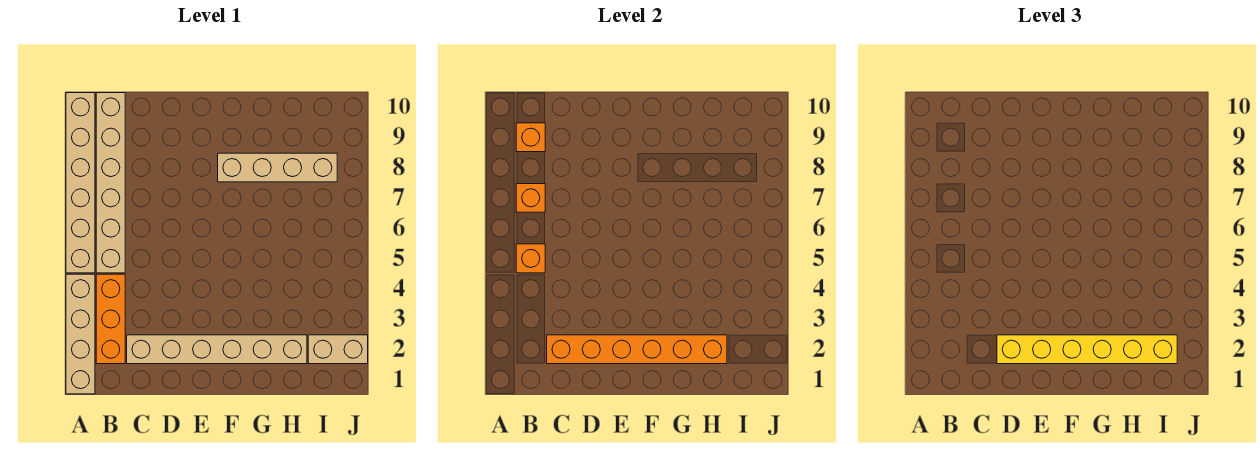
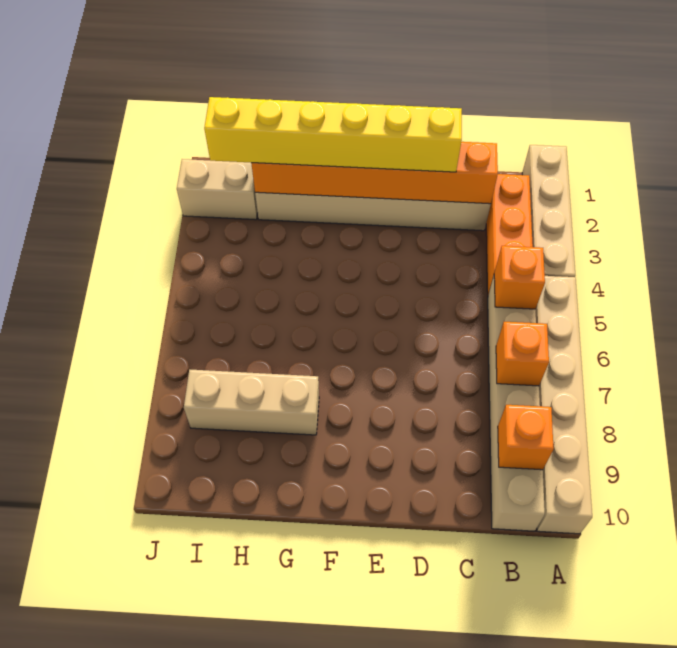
tan brick F8:I8 level 1 -> tan brick G8:I8 level 1

